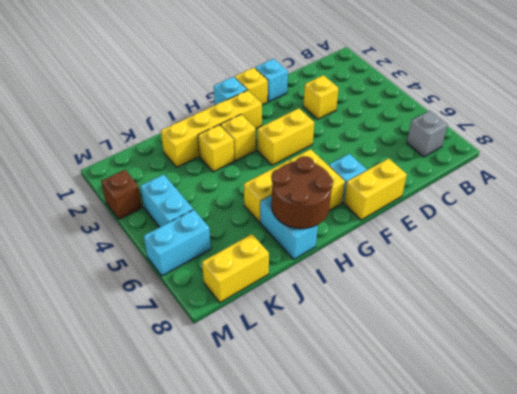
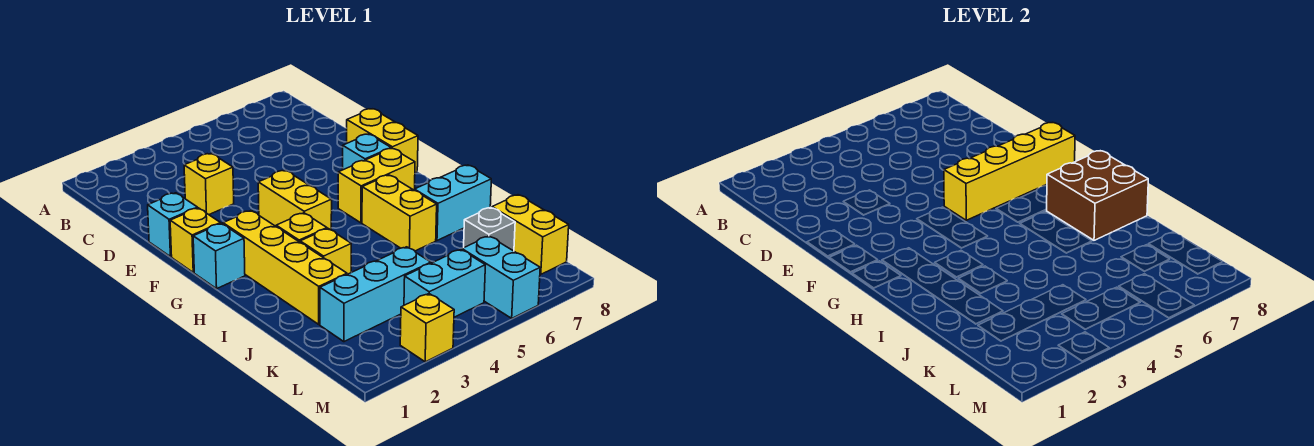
grey brick B7 level 1 -> grey brick K7 level 1
none -> yellow brick F5:F8 level 2
brown round brick H7:I8 level 2 -> brown brick H7:I8 level 2
none -> cyan brick K2:K4 level 1
brown brick M3 level 1 -> yellow brick M3 level 1

